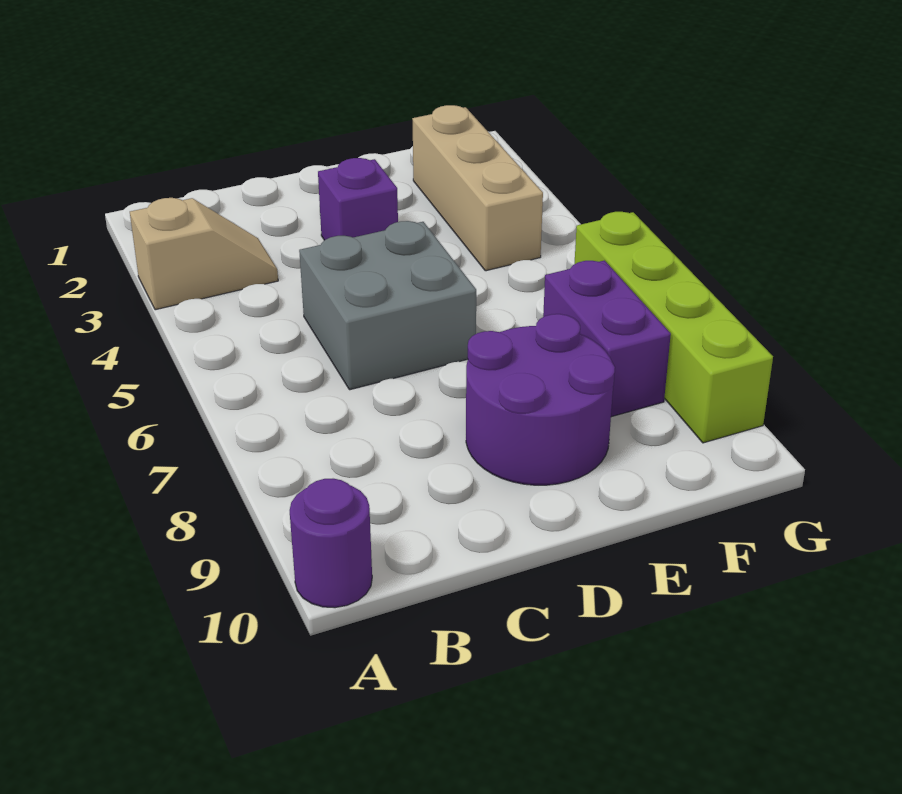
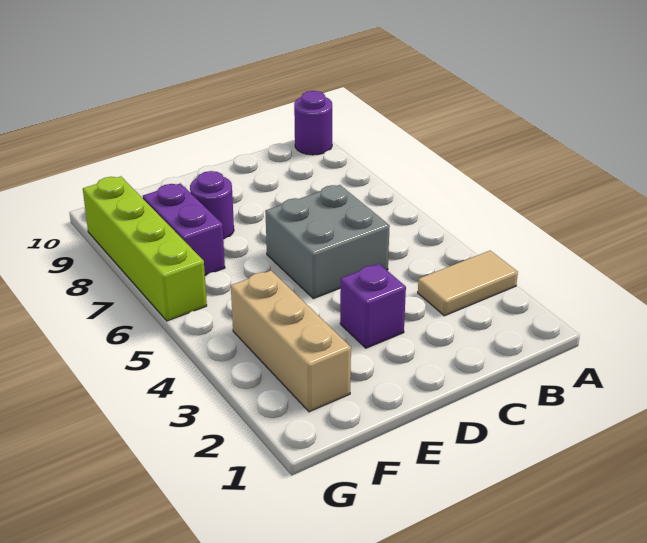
tan slope A3:B3 level 1 top A -> tan tile A3:B3 level 1
purple round brick D8:E9 level 1 -> purple round brick E8 level 1

